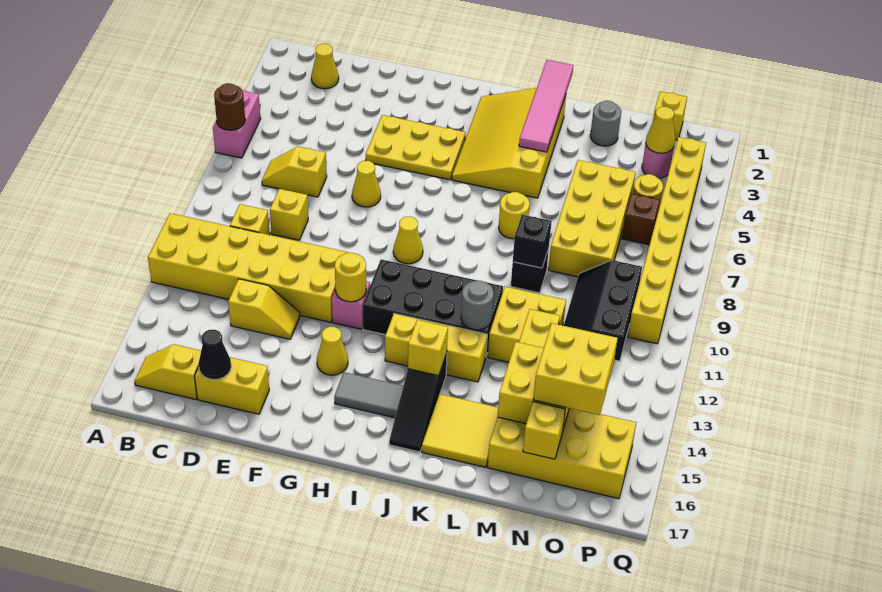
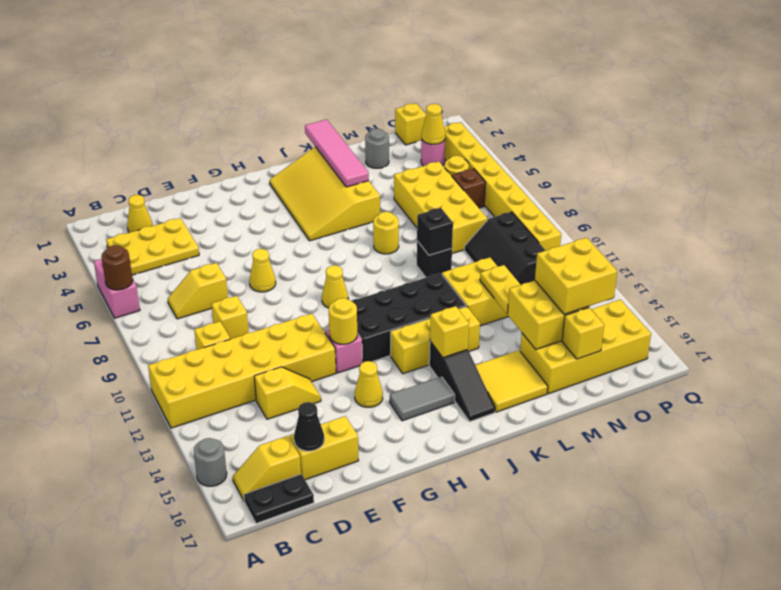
none -> black plate B17:C17 level 1
yellow plate F4:H5 level 1 -> yellow plate B3:D4 level 1
grey round brick K12 level 2 -> grey round brick A15 level 1

